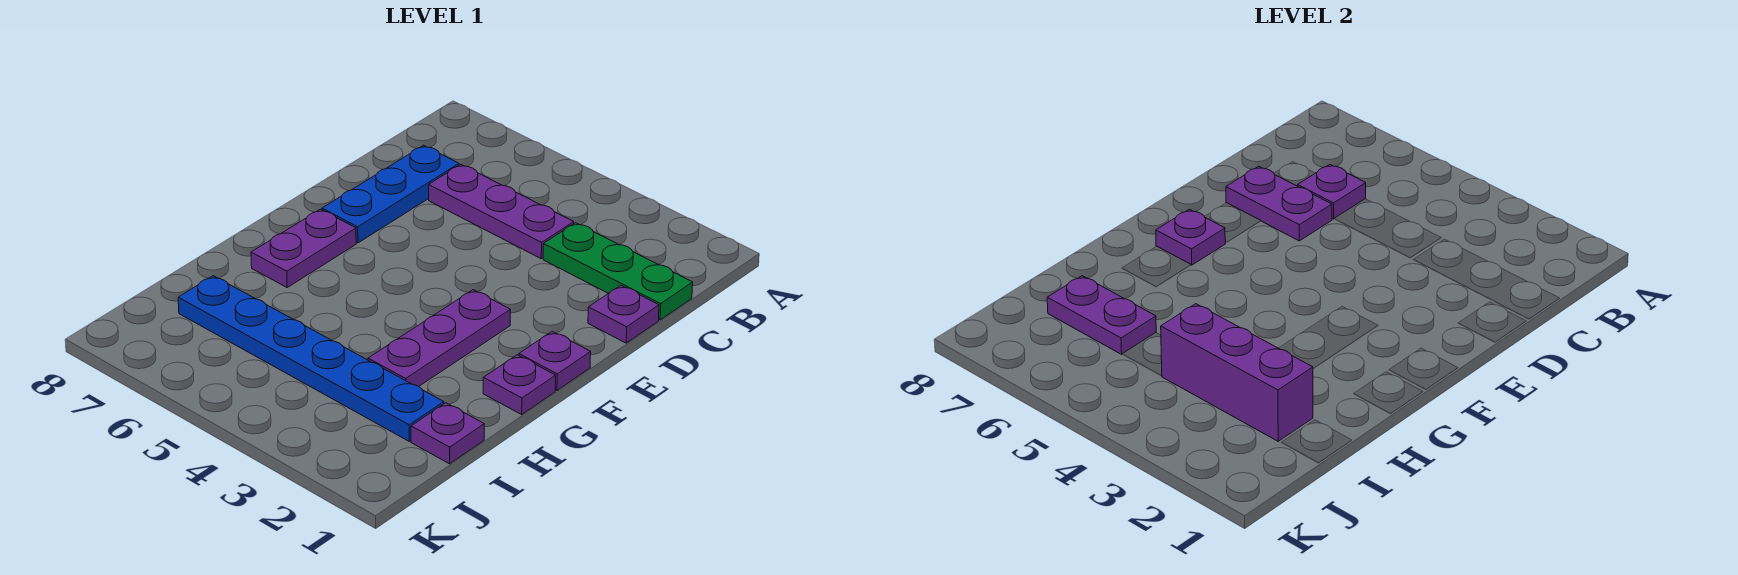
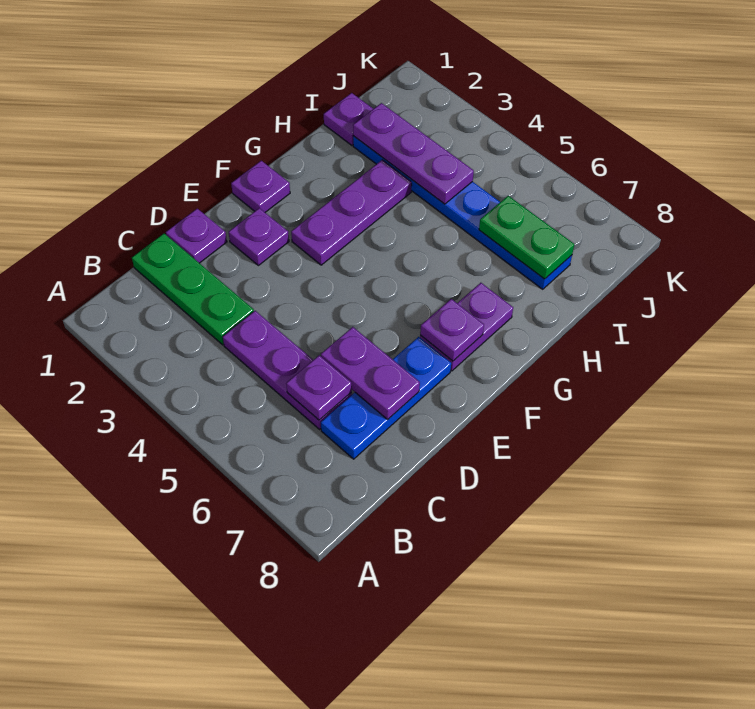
purple plate G1 level 1 -> purple plate E2 level 1
purple brick I2:I4 level 2 -> purple plate I2:I4 level 2
purple plate I6:I7 level 2 -> green plate I6:I7 level 2

